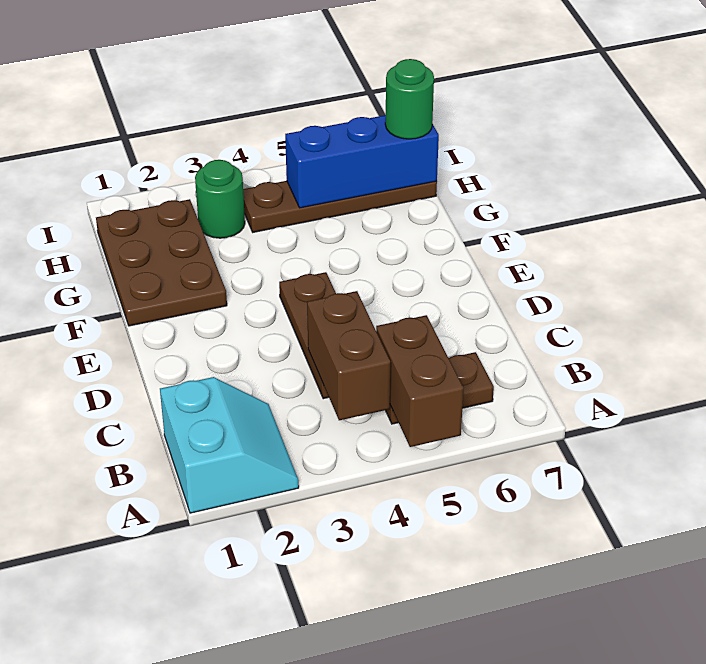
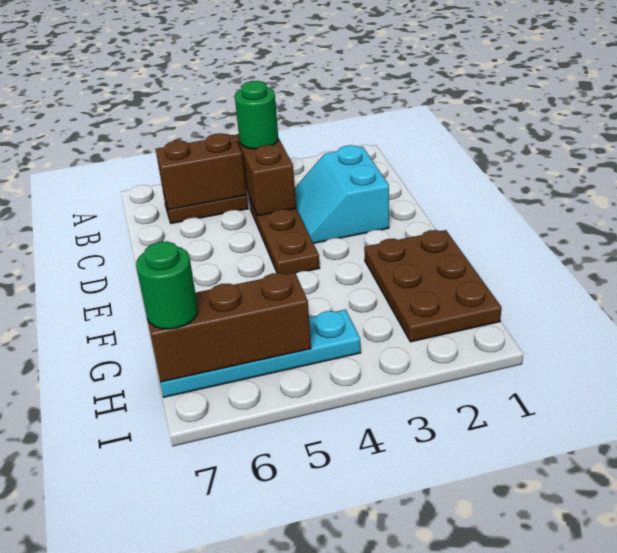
cyan slope A1:B2 level 1 top 1 -> cyan slope C2:D3 level 1 top 2
brown brick A5:B5 level 2 -> brown brick B5:B6 level 2
green round brick H3 level 1 -> green round brick B4 level 3
brown plate H4:H7 level 1 -> cyan plate H4:H7 level 1
blue brick H5:H7 level 2 -> brown brick H5:H7 level 2

